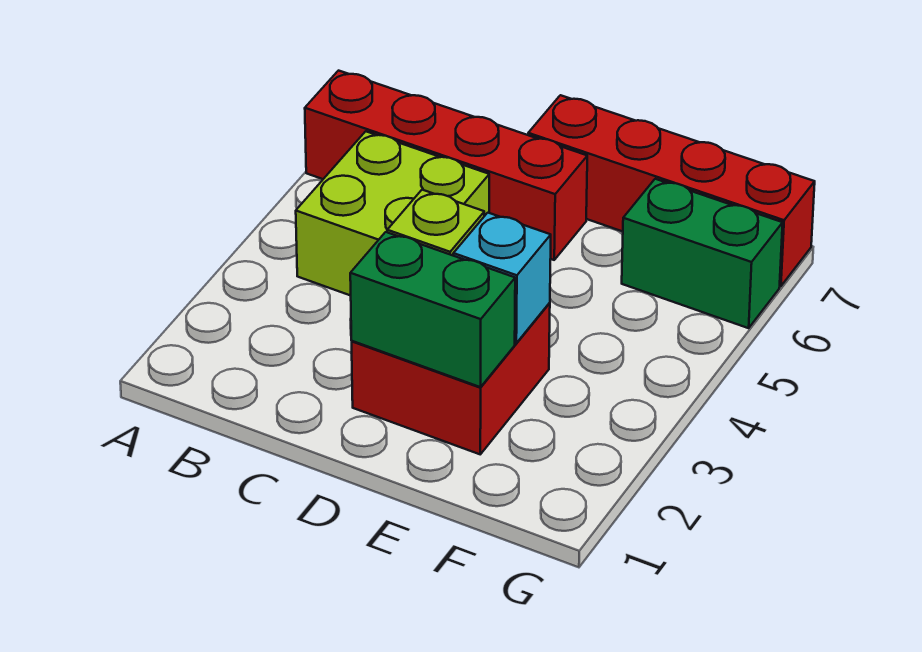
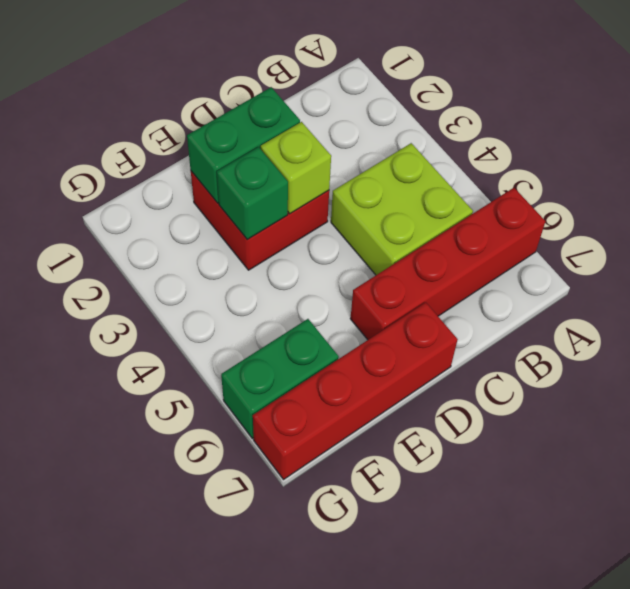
cyan brick E3 level 2 -> green brick E3 level 2

